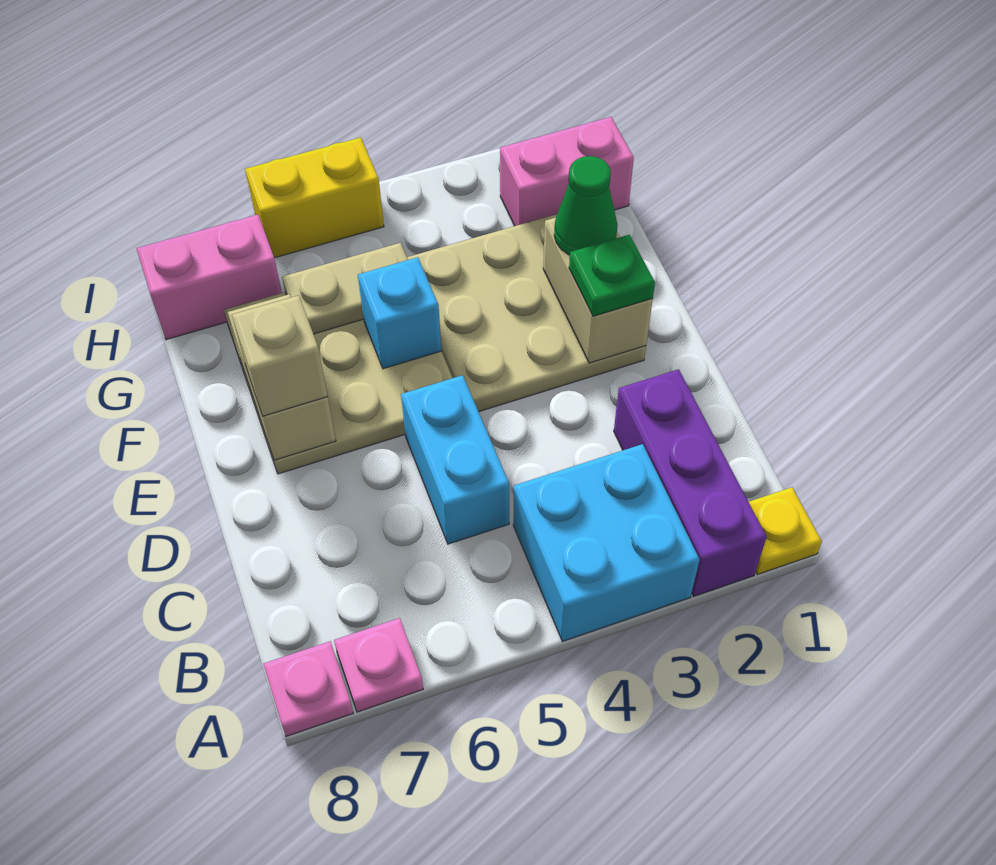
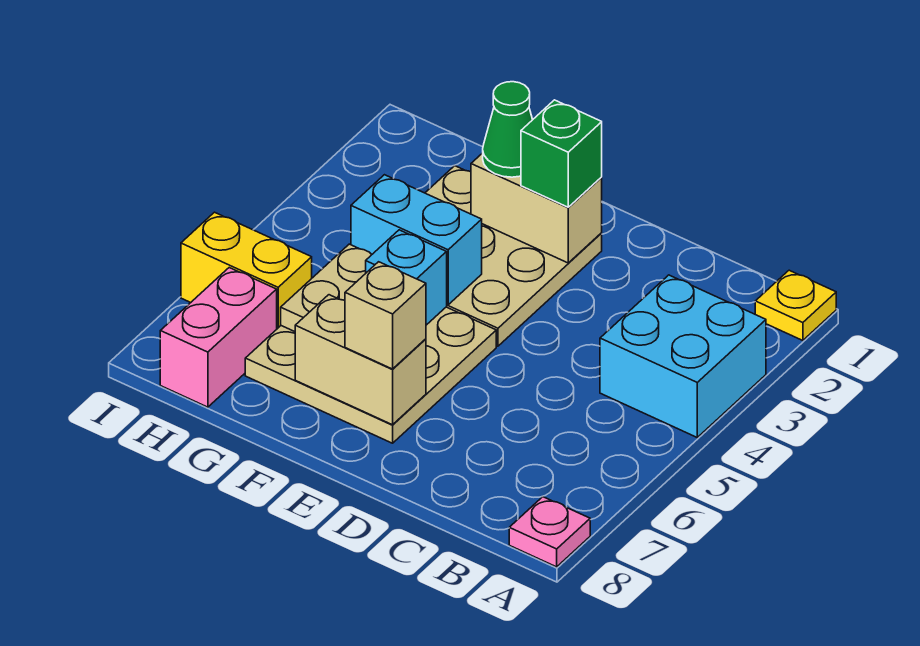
purple brick A2:C2 level 1 -> none
pink plate A7 level 1 -> none
cyan brick C5:D5 level 1 -> cyan brick F4:G4 level 2
green plate E2 level 3 -> green brick E2 level 3
pink brick H1:H2 level 1 -> none
yellow brick I5:I6 level 1 -> yellow brick H6:I6 level 1

